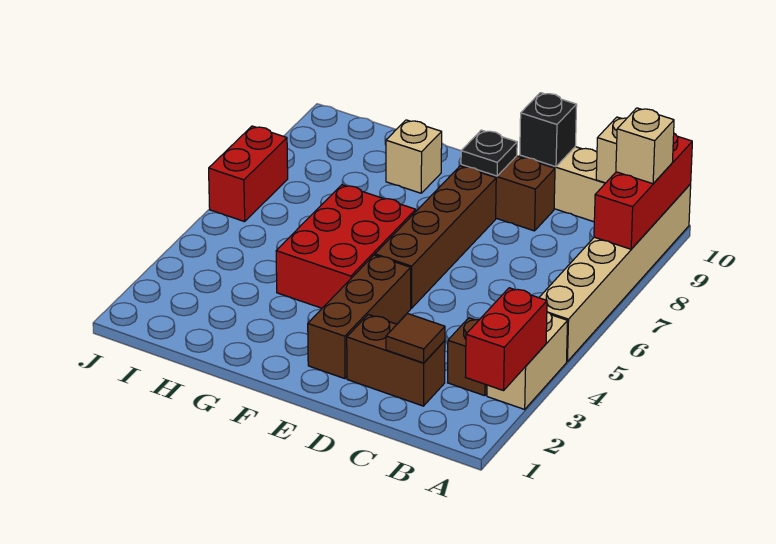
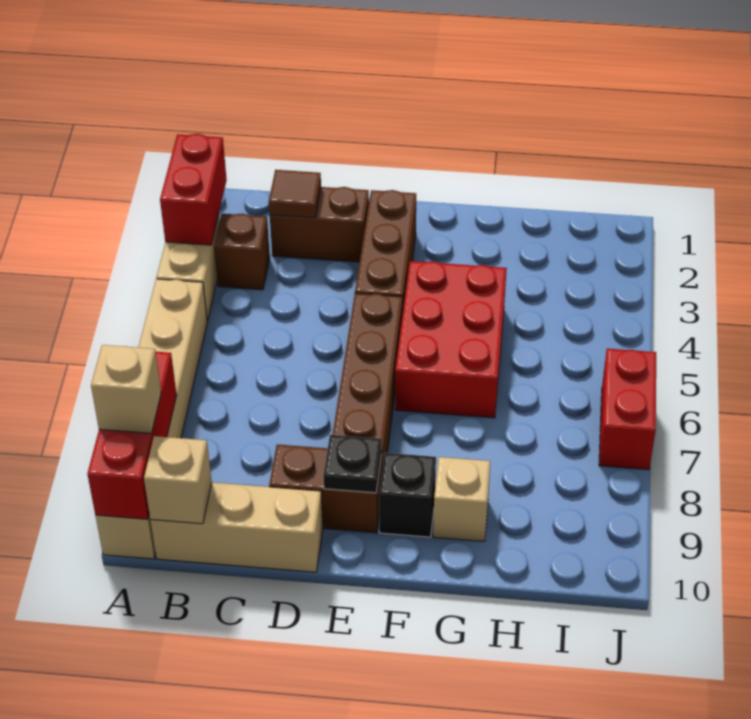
black brick D10 level 2 -> black brick F9 level 1

